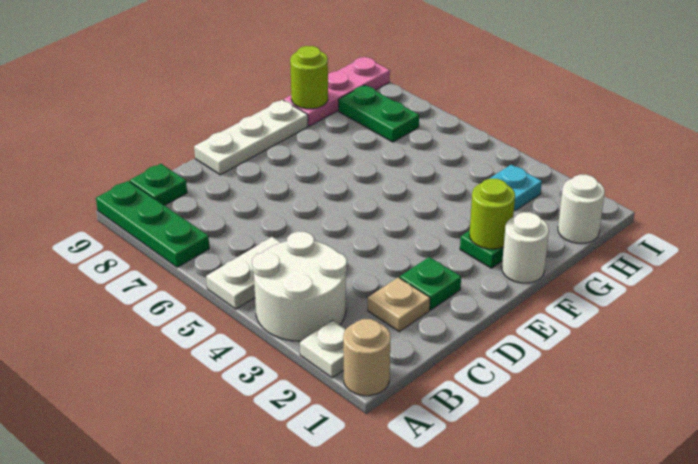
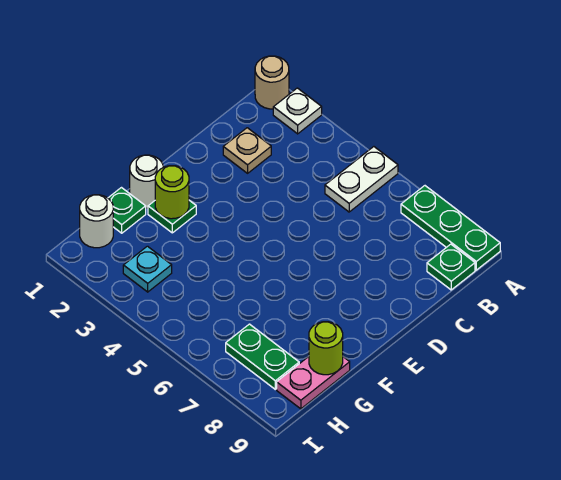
white round brick A3:B4 level 1 -> none
green plate D2 level 1 -> green plate G1 level 1
white plate D9:F9 level 1 -> none
pink plate G9:I9 level 1 -> pink plate G9:H9 level 1

